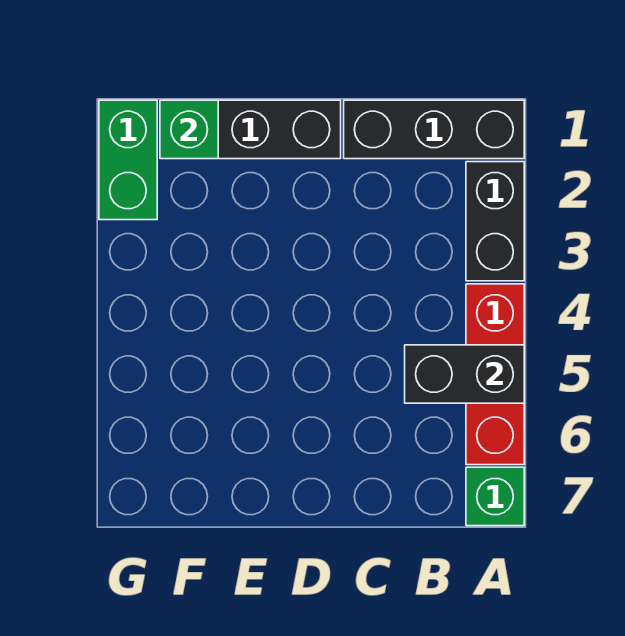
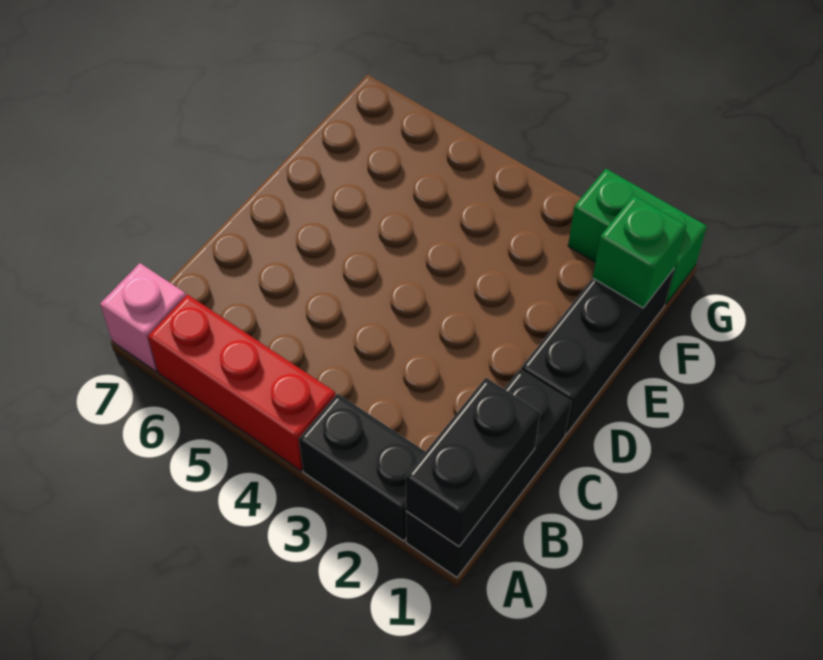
black brick A5:B5 level 2 -> black brick A1:B1 level 2
green brick A7 level 1 -> pink brick A7 level 1

